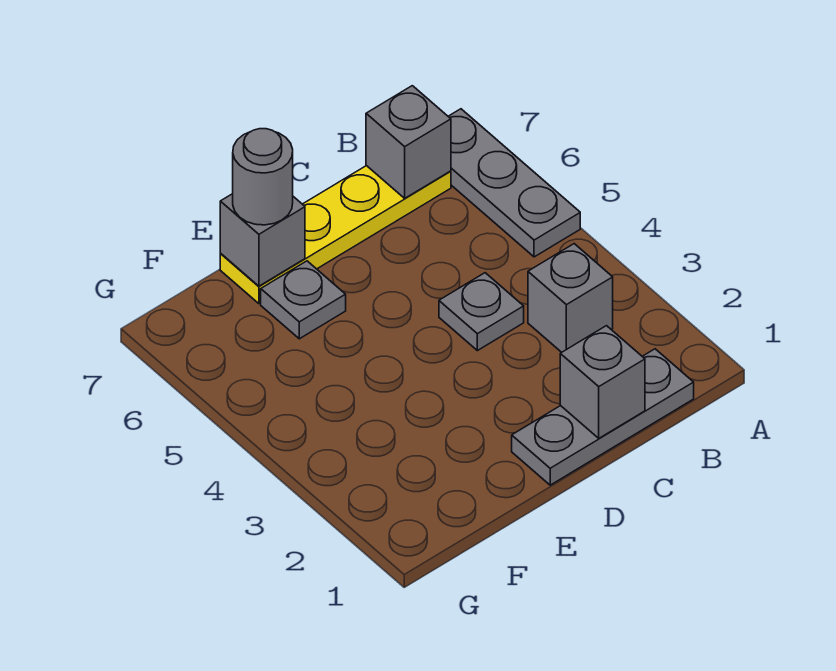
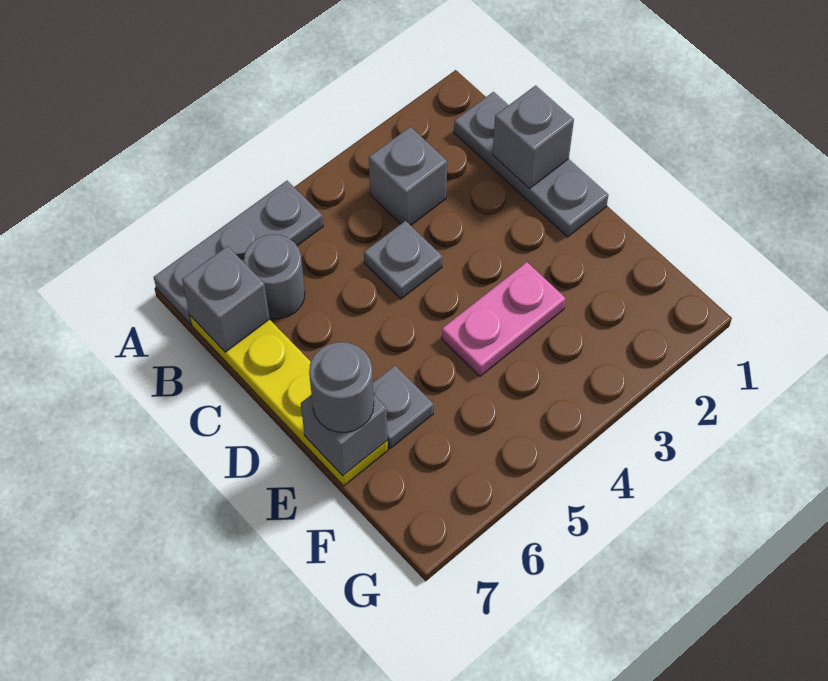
none -> grey round brick B6 level 1
none -> pink plate E3:E4 level 1

